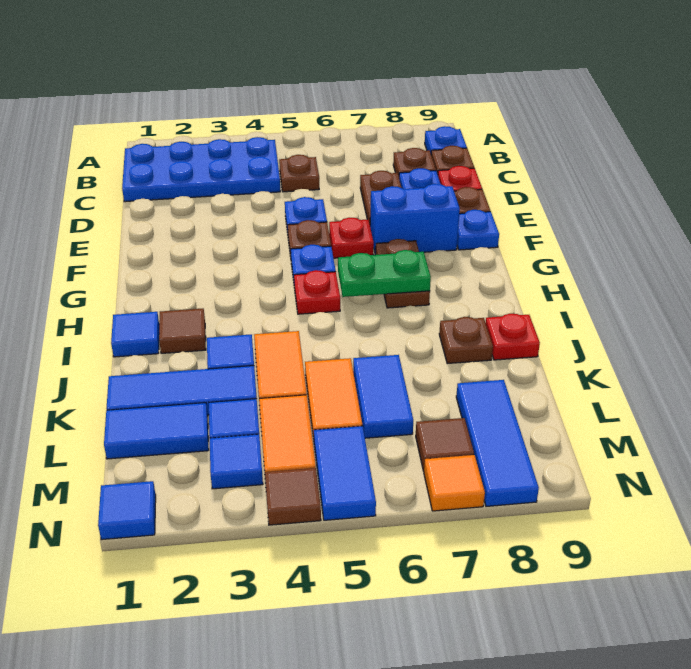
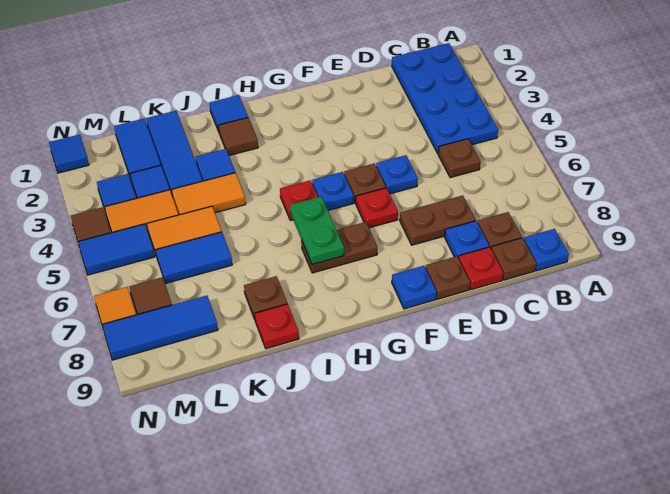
blue brick F7:F8 level 1 -> none

